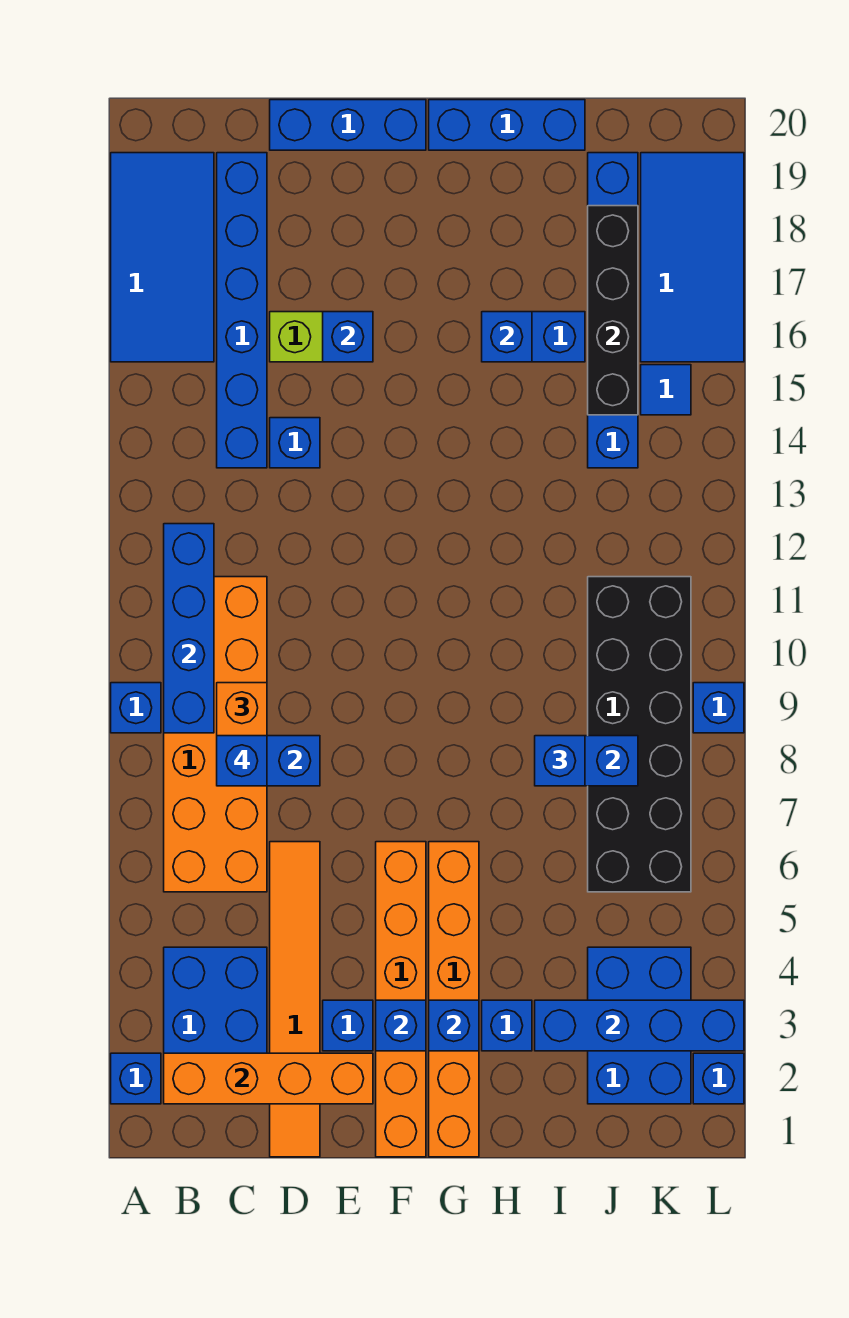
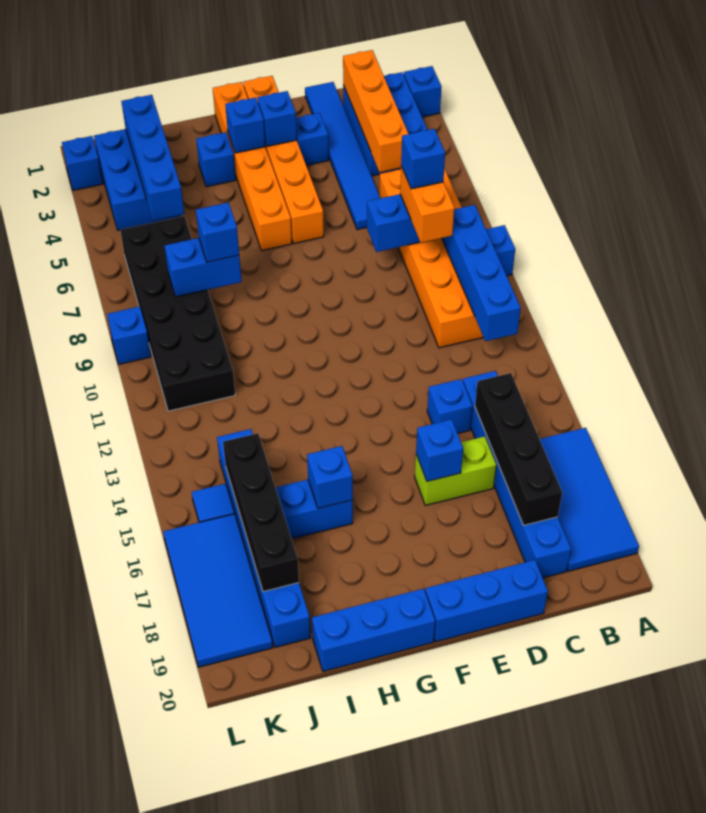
orange brick B2:E2 level 2 -> orange brick C2:C5 level 2
none -> black brick C15:C18 level 2
orange tile D1:D6 level 1 -> blue tile D1:D6 level 1
blue brick I3:L3 level 2 -> blue brick J2:J5 level 2

